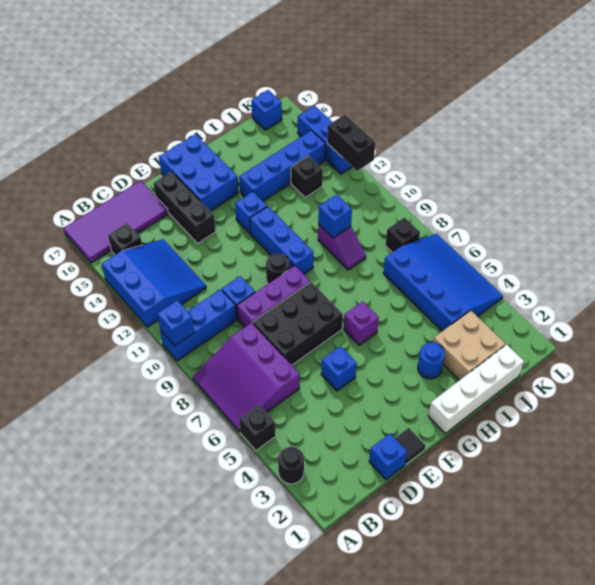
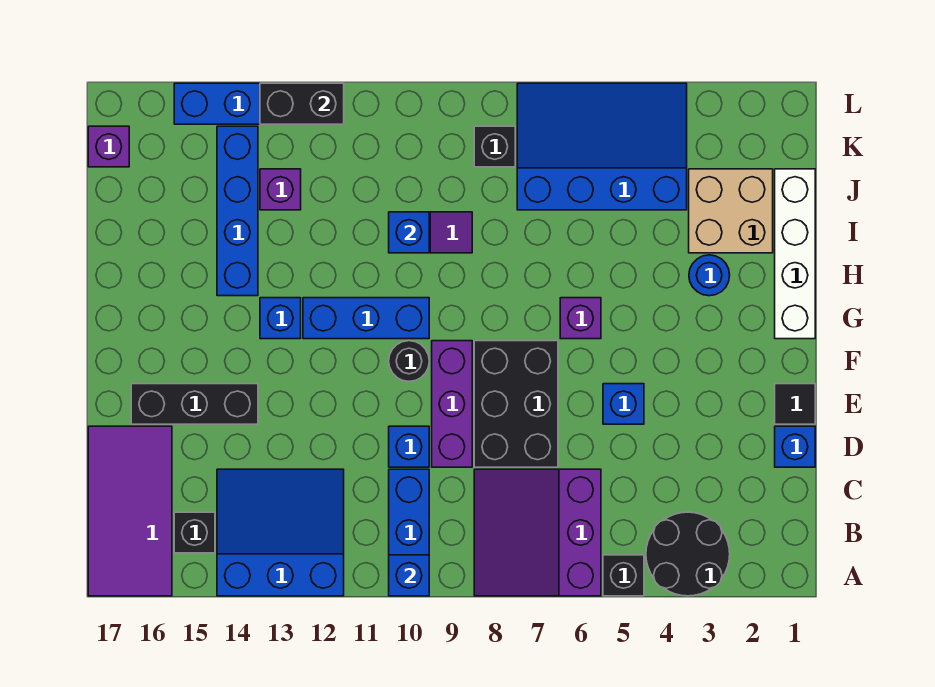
black round brick A3 level 1 -> black round brick A3:B4 level 1
purple slope A6:C8 level 1 top C -> purple slope A6:C8 level 1 top 6
blue brick F15:G17 level 1 -> none
black brick J13 level 1 -> purple brick J13 level 1
blue brick K17 level 1 -> purple brick K17 level 1

